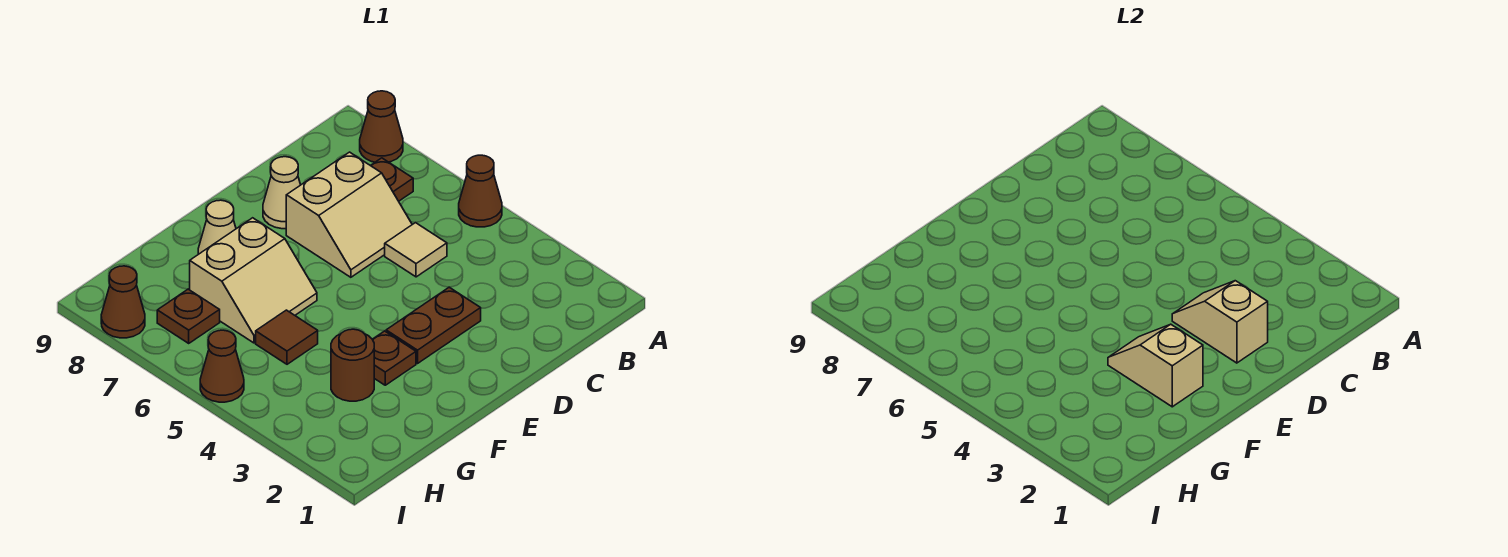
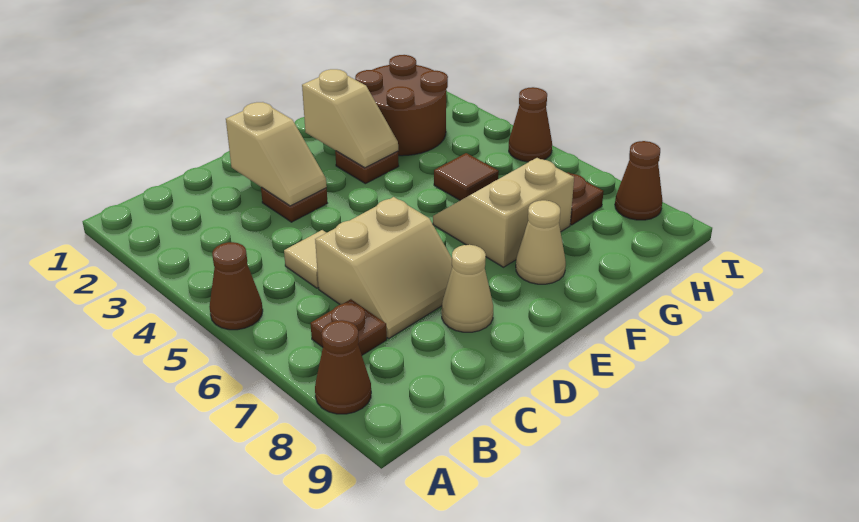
tan slope C6:D7 level 1 top 7 -> tan slope C6:D7 level 1 top 6
brown plate D3:E3 level 1 -> brown plate D3 level 1
brown round brick G3 level 1 -> brown round brick G2:H3 level 1

